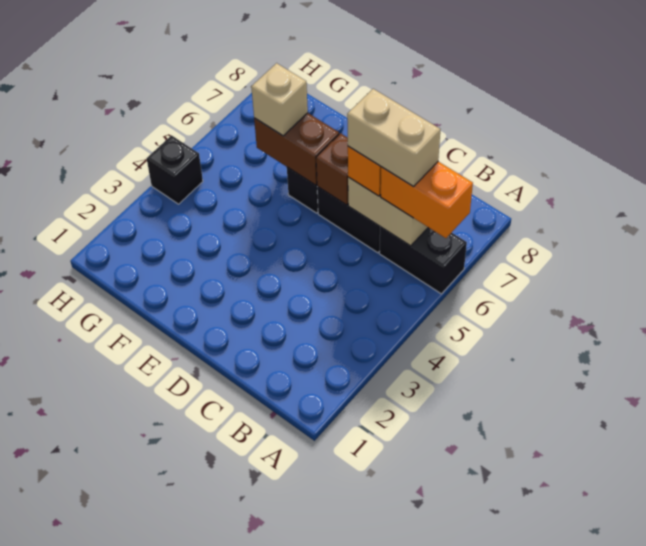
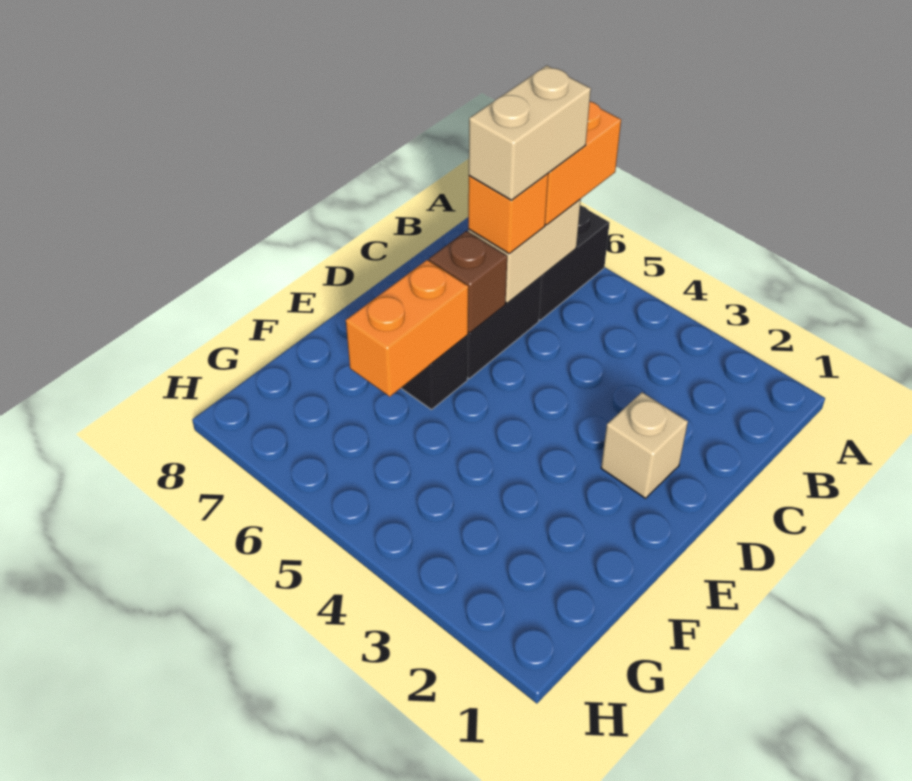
brown brick E6:F6 level 2 -> orange brick E6:F6 level 2
tan brick F6 level 3 -> tan brick D2 level 1
black brick H4 level 1 -> none

